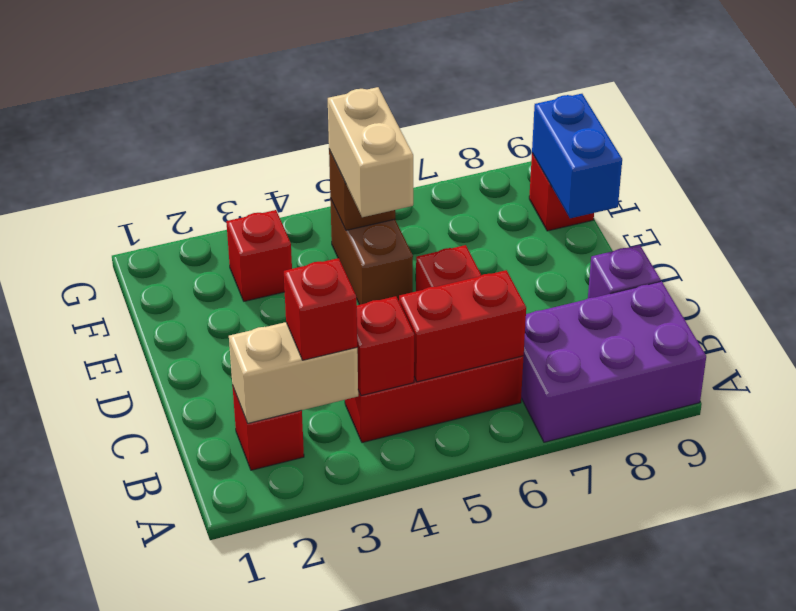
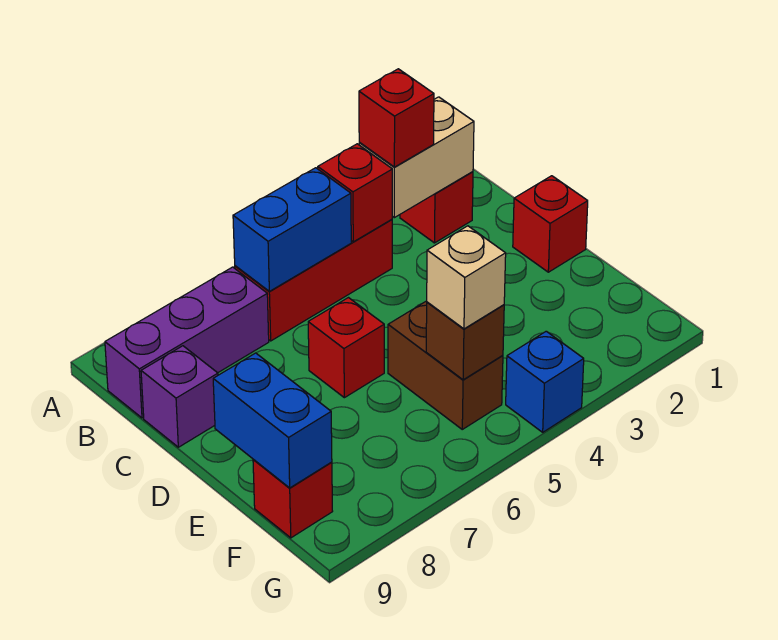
purple brick A7:B9 level 1 -> purple brick B7:B9 level 1
red brick B5:B6 level 2 -> blue brick B5:B6 level 2
tan brick E5:F5 level 3 -> tan brick F5 level 3
red brick F3 level 1 -> red brick D1 level 1
none -> blue brick G4 level 1

